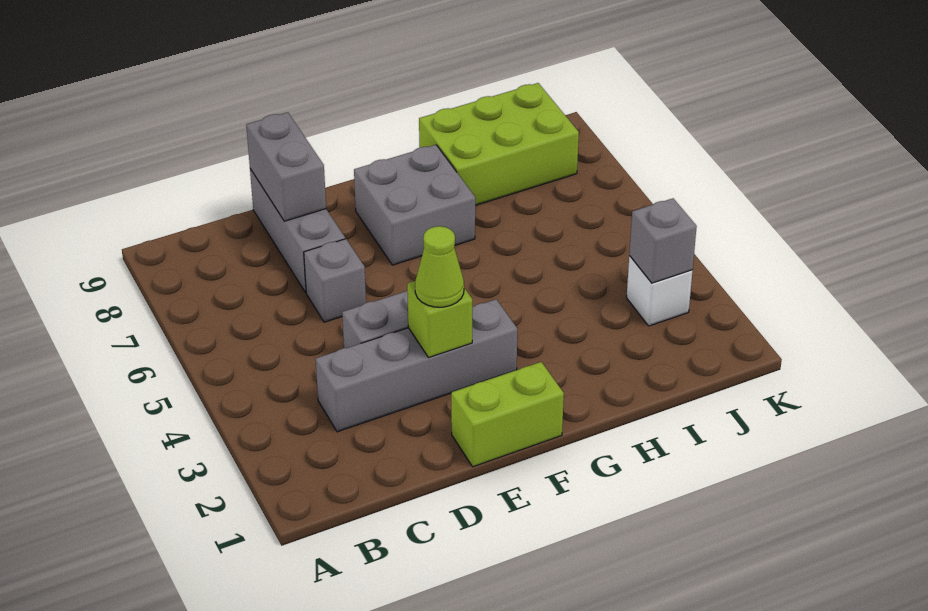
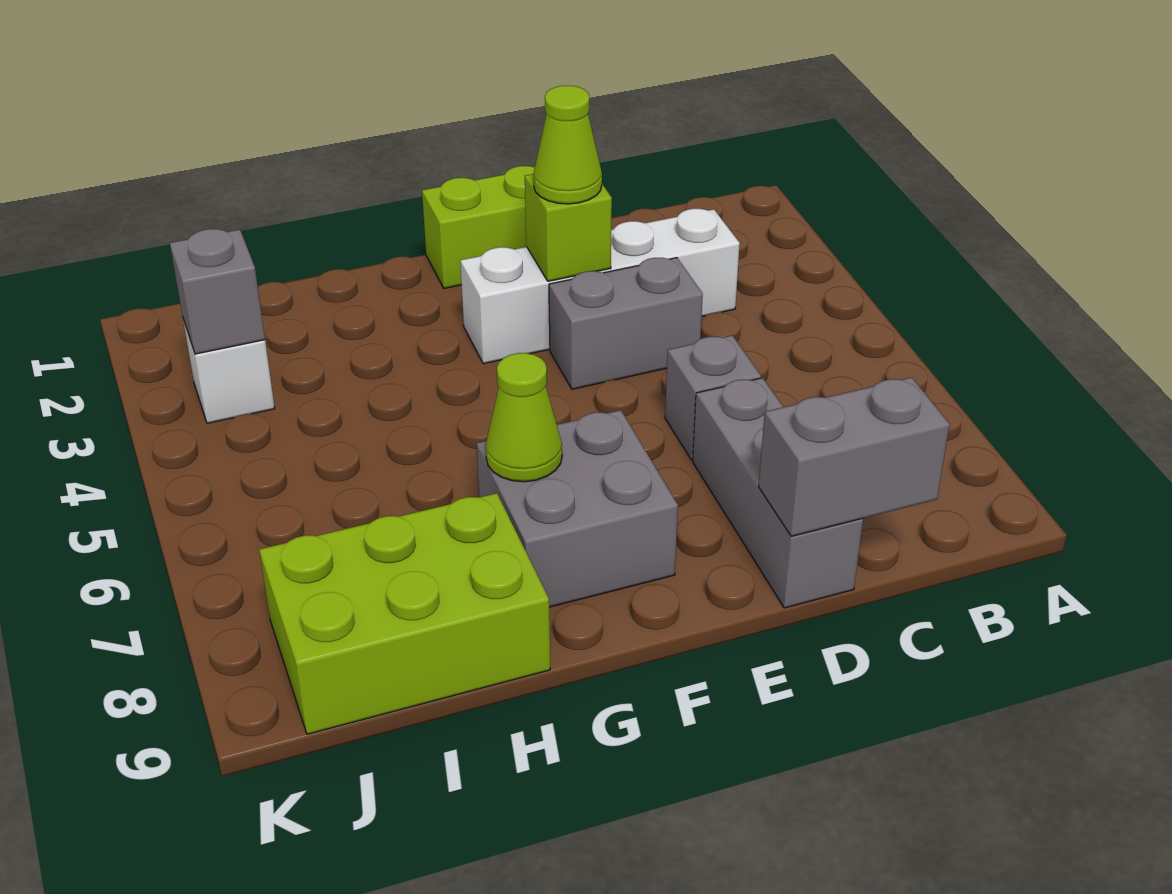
grey brick C3:F3 level 1 -> white brick C3:F3 level 1
grey brick D8:D9 level 2 -> grey brick C9:D9 level 2
none -> lime cone G7 level 2

